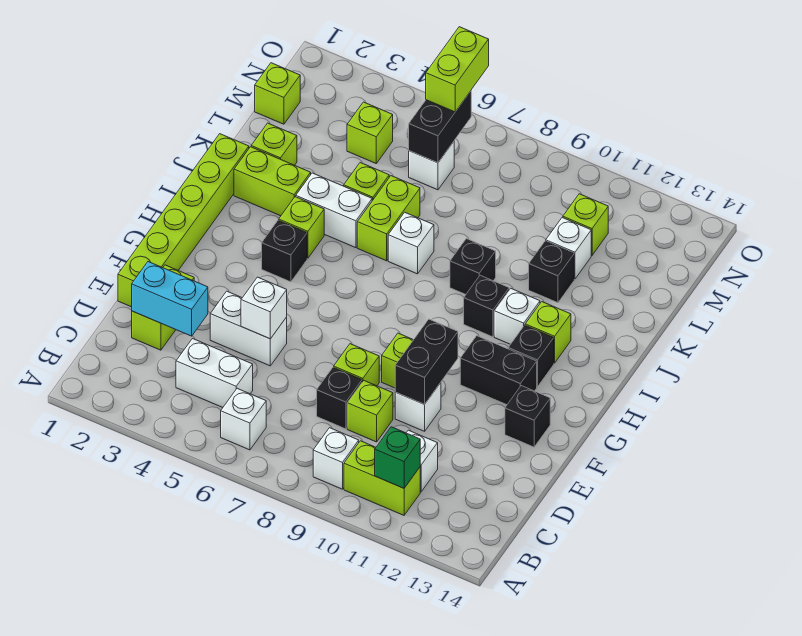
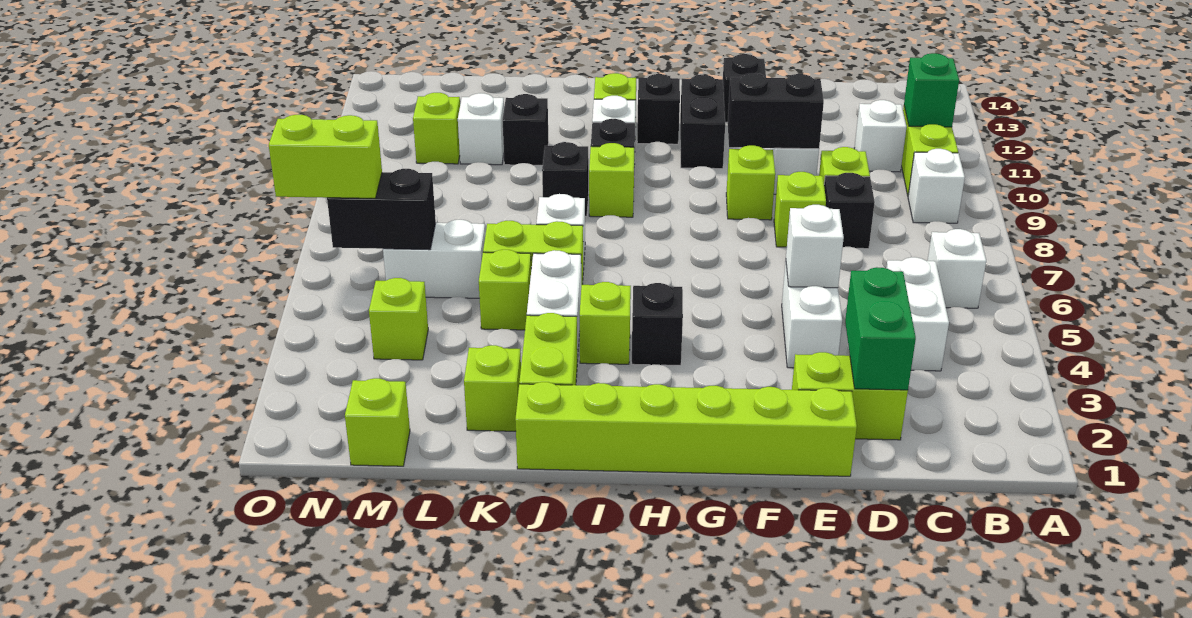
cyan brick D2:D3 level 2 -> green brick D2:D3 level 2
none -> lime brick I9 level 1
white brick M6 level 1 -> white brick L6:M6 level 1

